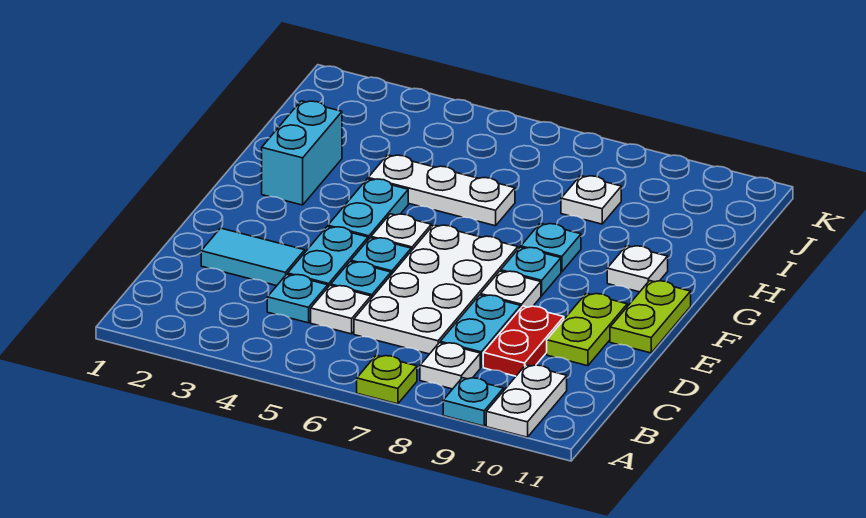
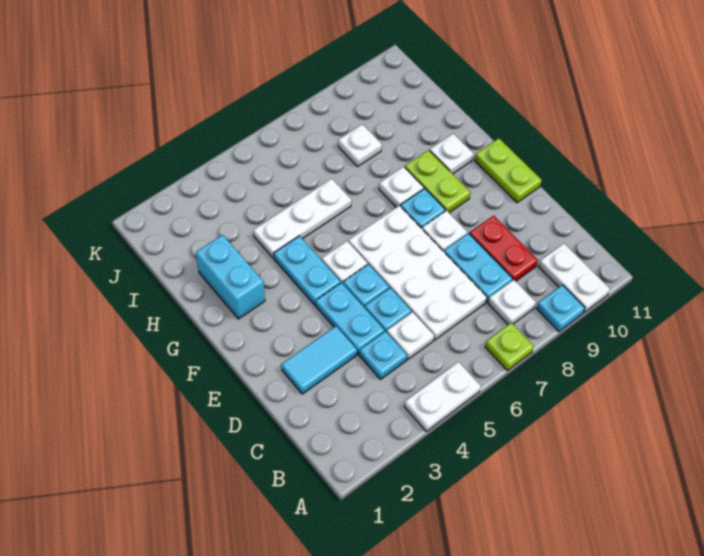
none -> white plate A4:A5 level 1
lime plate D10:E10 level 1 -> lime plate F9:G9 level 1
cyan plate G8 level 1 -> white plate G8 level 1

